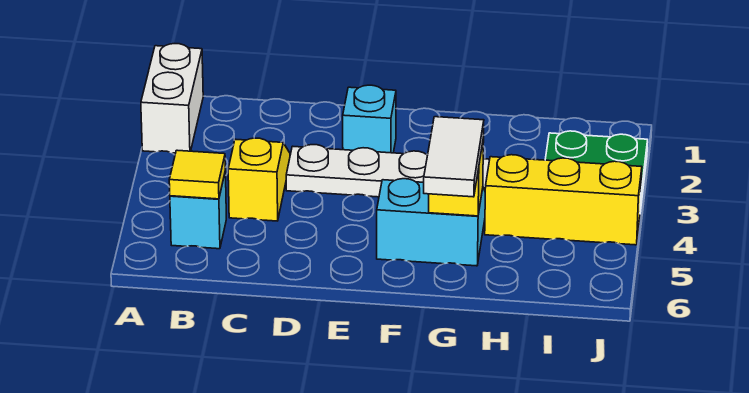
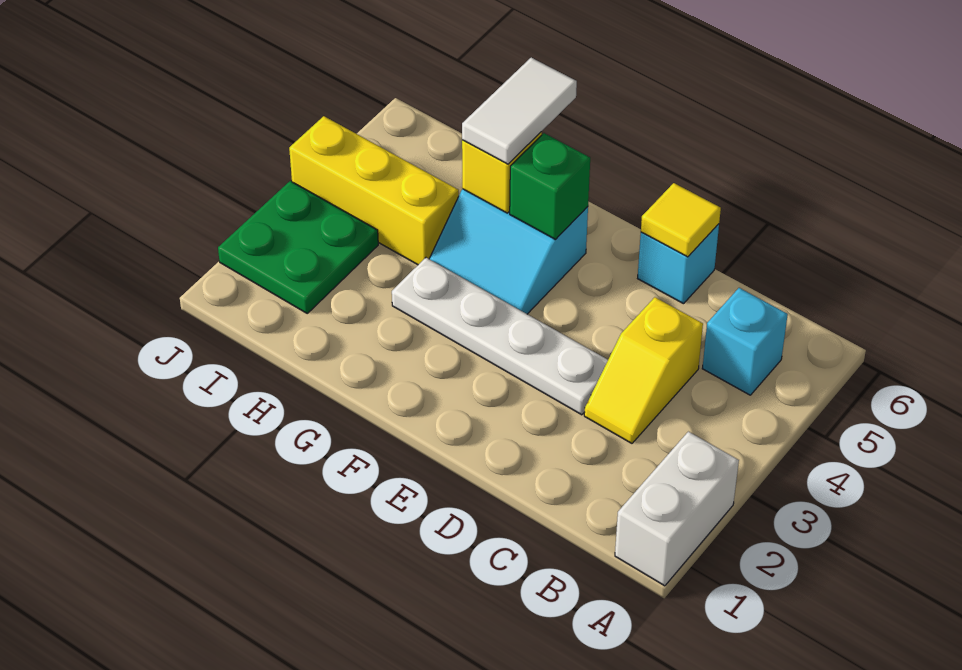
yellow tile B5 level 2 -> yellow tile D6 level 2
cyan brick E2 level 1 -> cyan brick D6 level 1
none -> green brick F5 level 2

